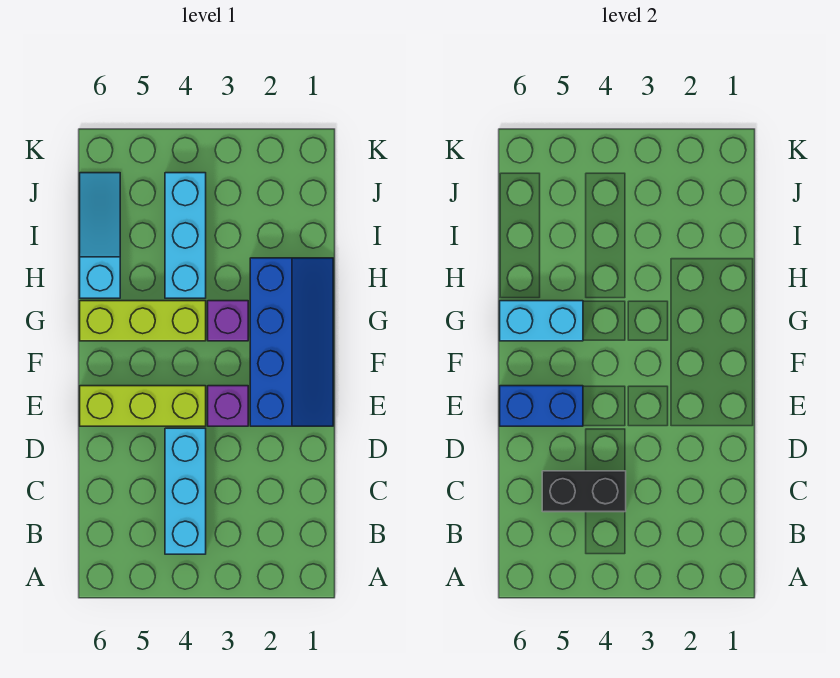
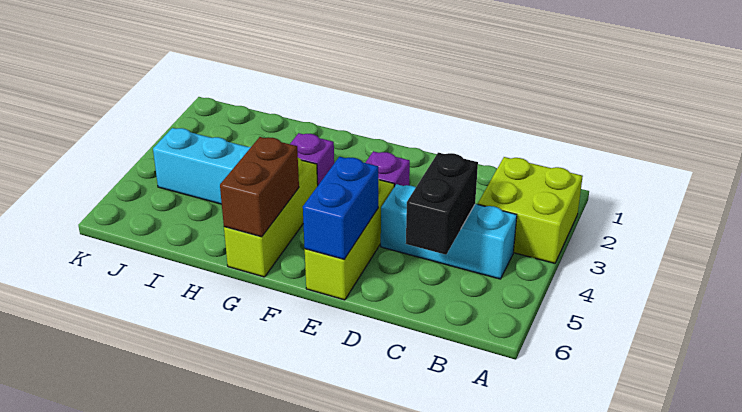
none -> lime brick A2:B3 level 1
blue slope E1:H2 level 1 top 2 -> none
cyan brick G5:G6 level 2 -> brown brick G5:G6 level 2
cyan slope H6:J6 level 1 top H -> none

